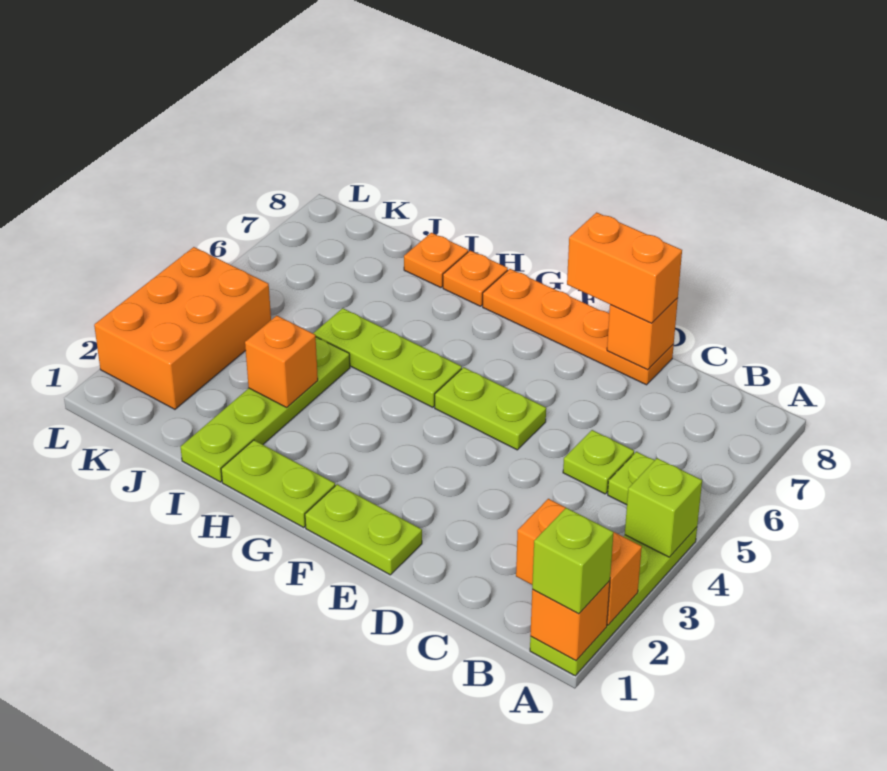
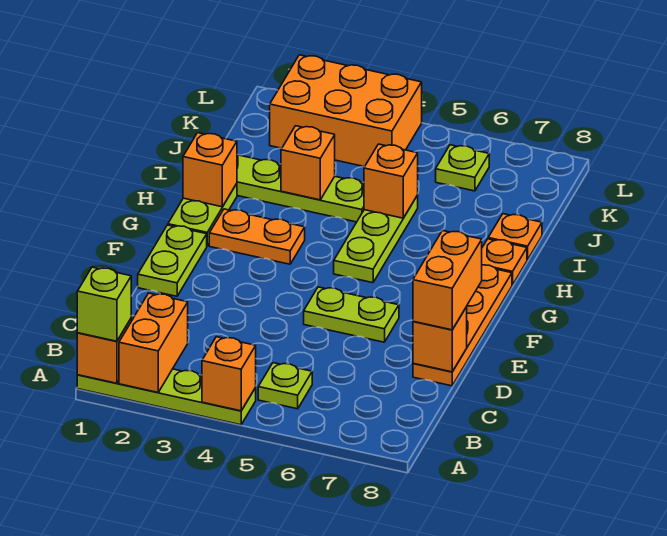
lime brick A4 level 2 -> orange brick A4 level 2
lime plate C5 level 1 -> lime plate K6 level 1
lime plate E5:F5 level 1 -> lime plate E5:E6 level 1
none -> orange plate G2:G3 level 1
none -> orange brick H1 level 2
none -> orange brick I5 level 2

